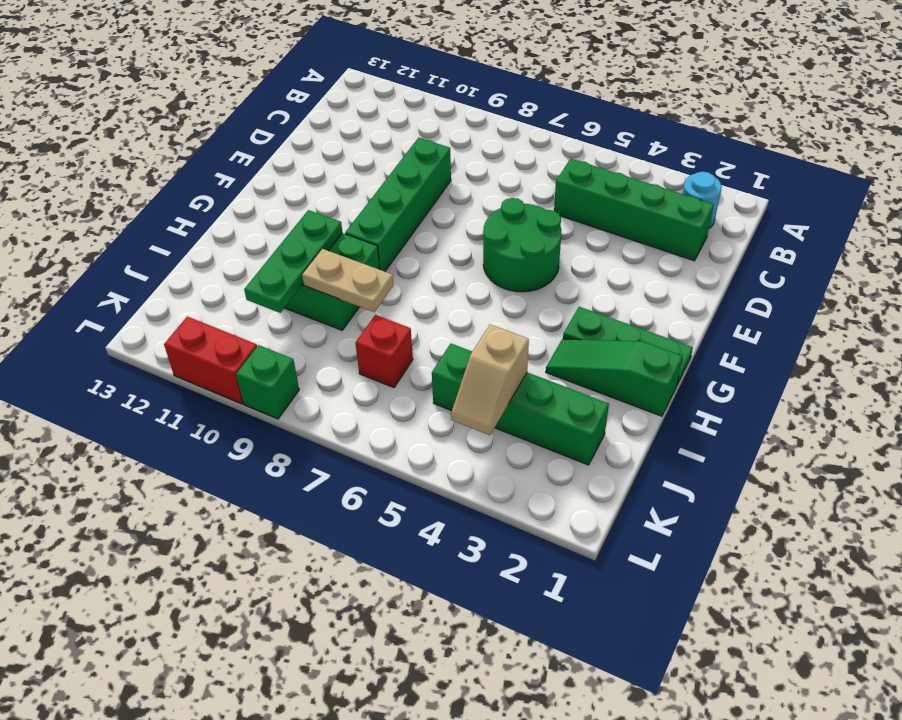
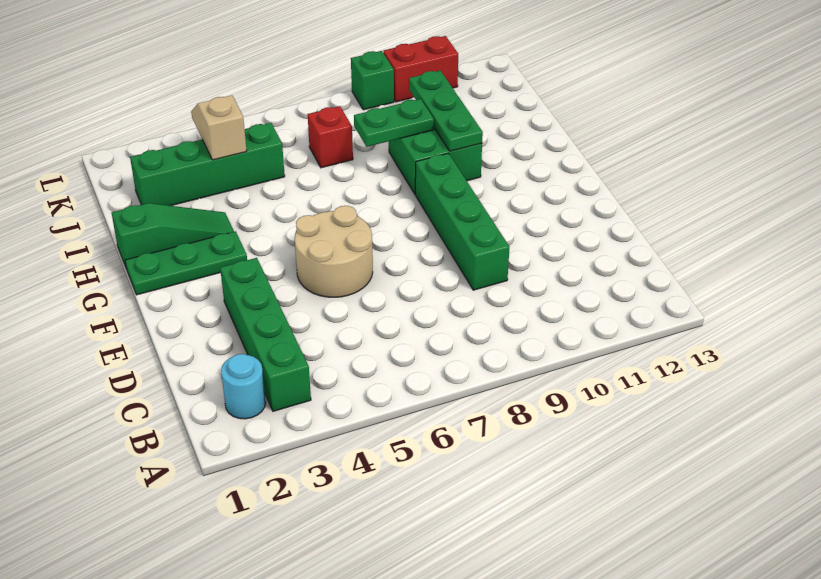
green brick C2:C5 level 1 -> green brick B3:E3 level 1
green round brick E5:F6 level 1 -> tan round brick E5:F6 level 1
tan plate I8:I9 level 2 -> green plate I8:I9 level 2

